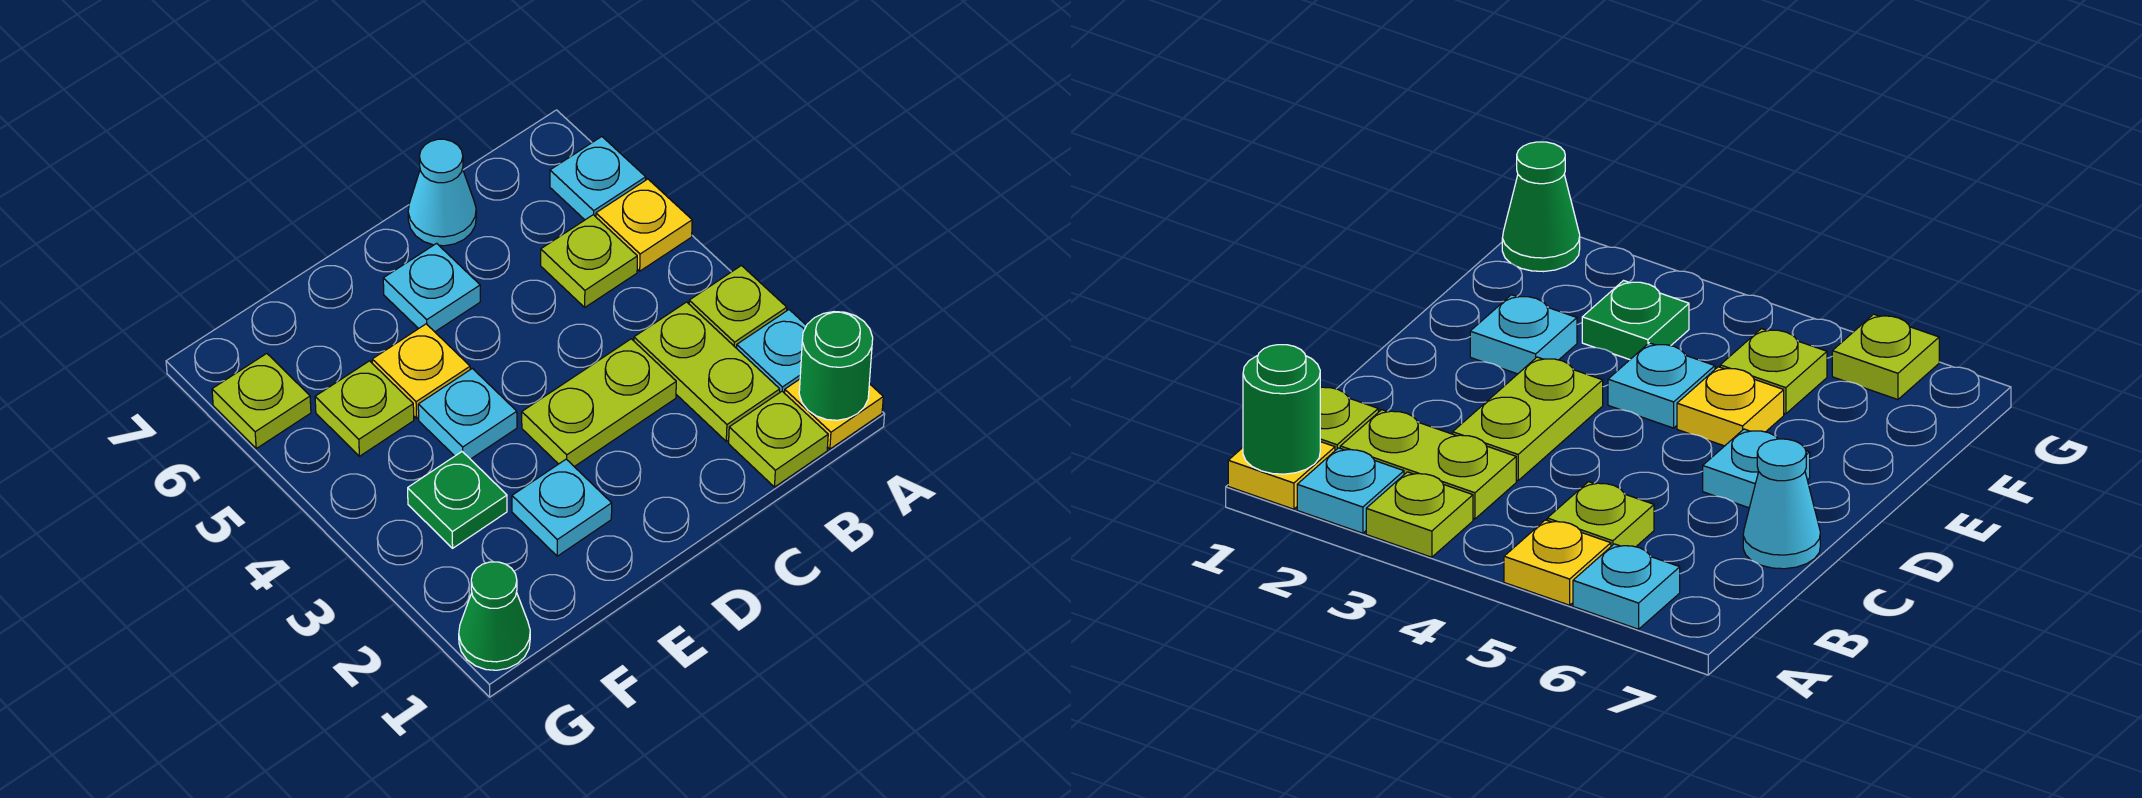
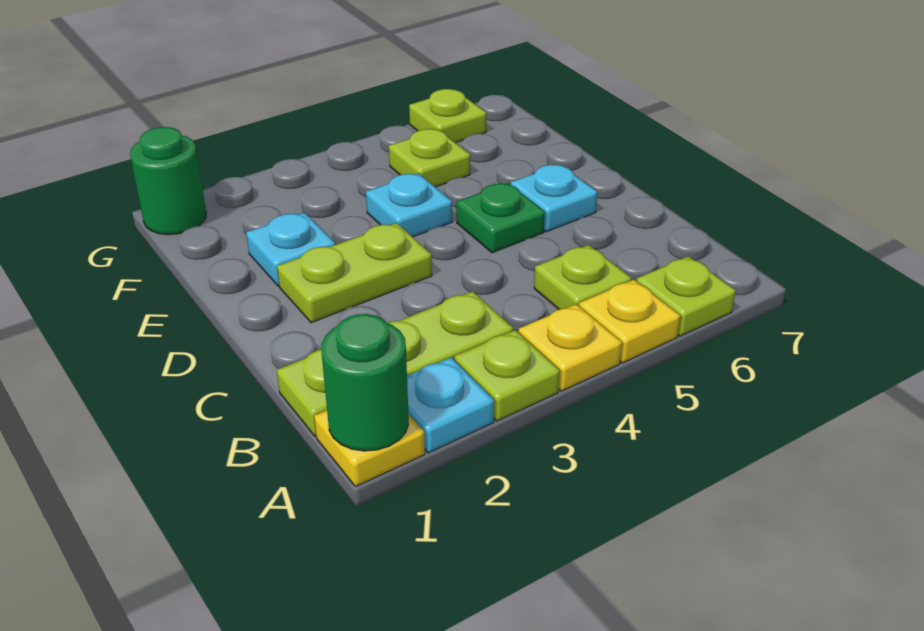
cyan plate A6 level 1 -> lime plate A6 level 1
lime plate C3:D3 level 1 -> lime plate D2:D3 level 1
cyan cone C7 level 1 -> none
yellow plate E5 level 1 -> yellow plate A4 level 1
green plate F3 level 1 -> green plate D5 level 1
green cone G1 level 1 -> green round brick G1 level 1

